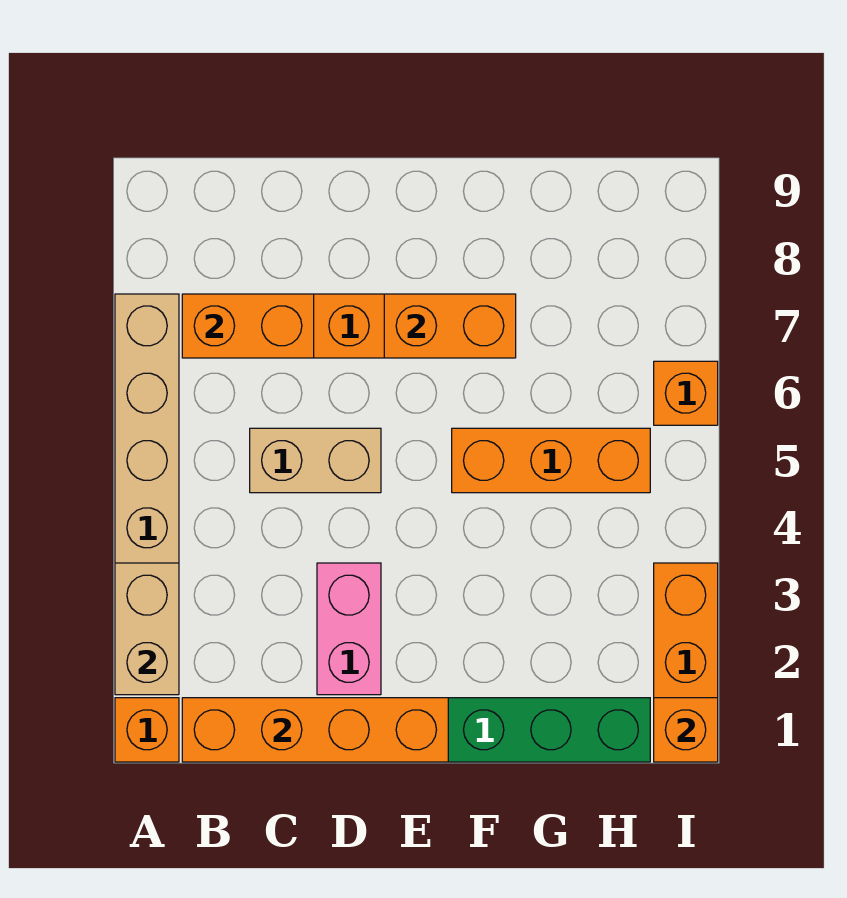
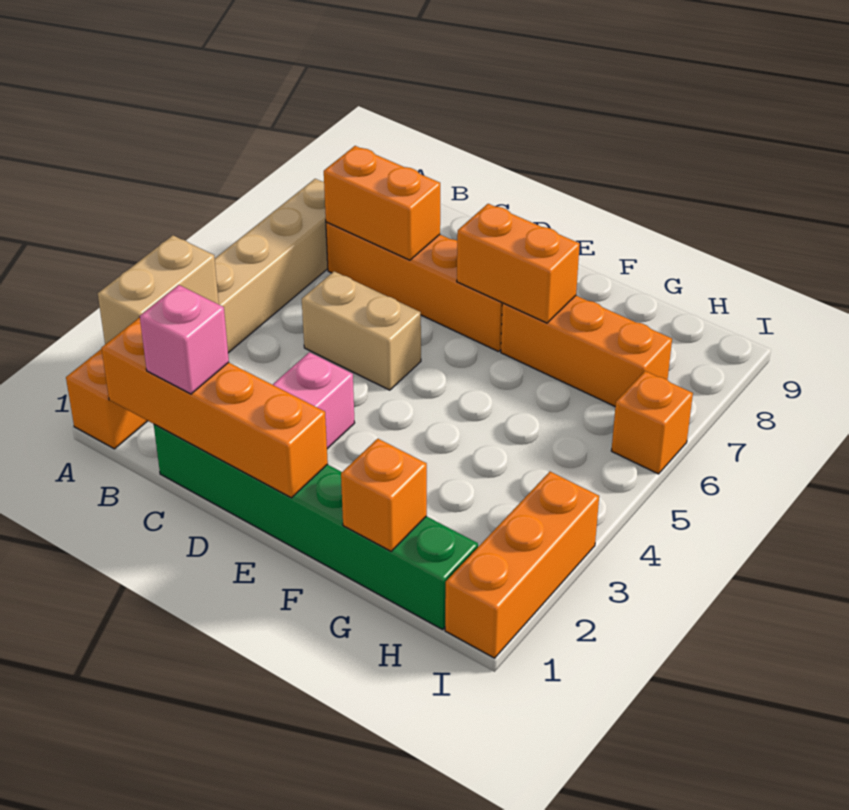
none -> pink brick C1 level 3
orange brick F5:H5 level 1 -> orange brick F7:H7 level 1
orange brick I1 level 2 -> orange brick G1 level 2

